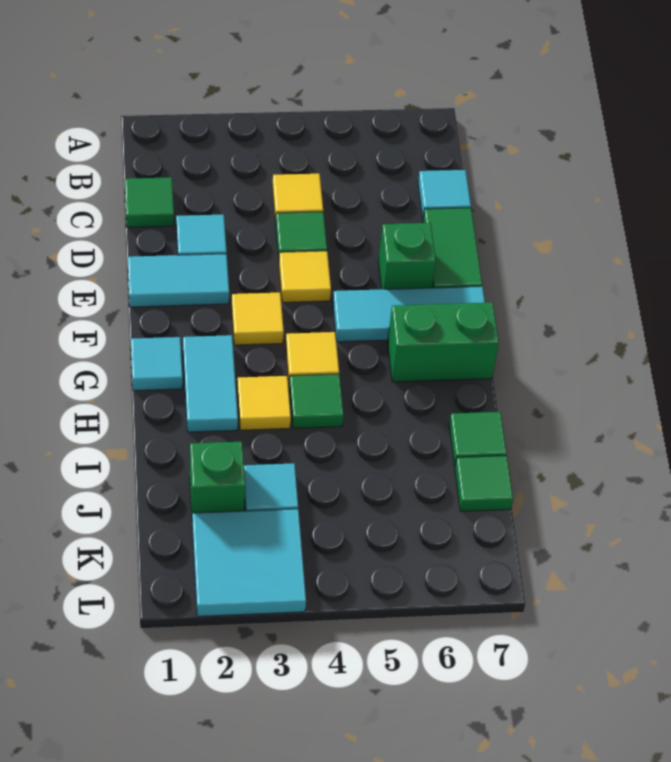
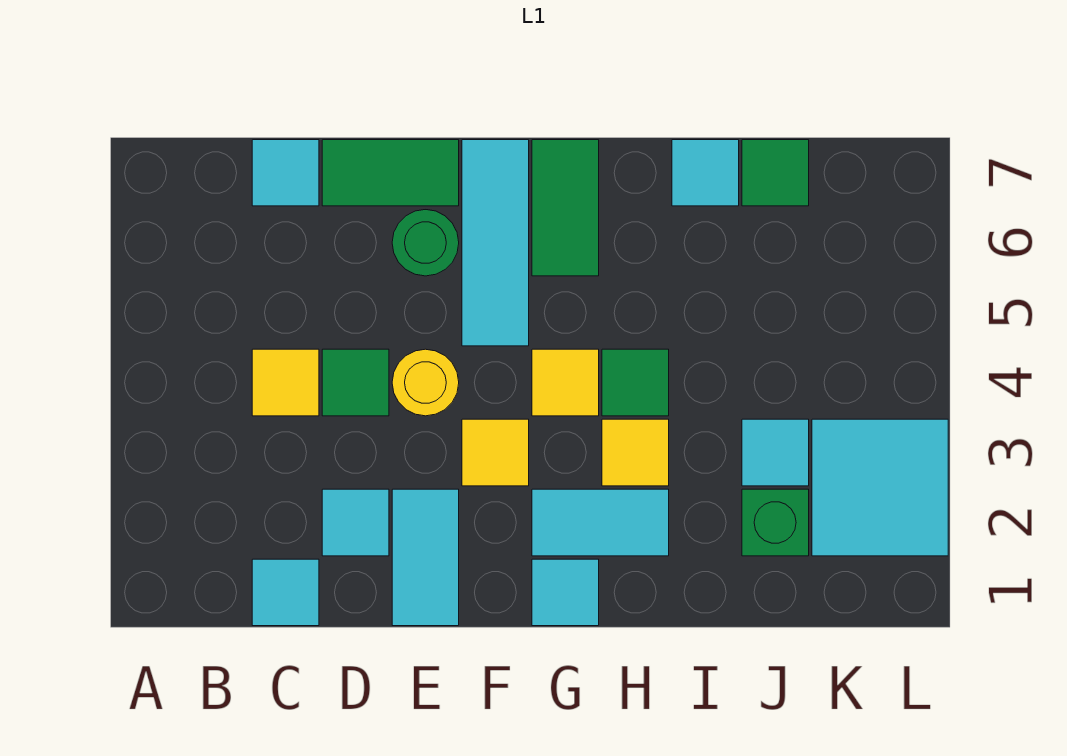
green tile C1 level 1 -> cyan tile C1 level 1
yellow tile E4 level 1 -> yellow round brick E4 level 1
green brick E6 level 1 -> green round brick E6 level 1
green brick G6:G7 level 1 -> green tile G6:G7 level 1
green tile I7 level 1 -> cyan tile I7 level 1

